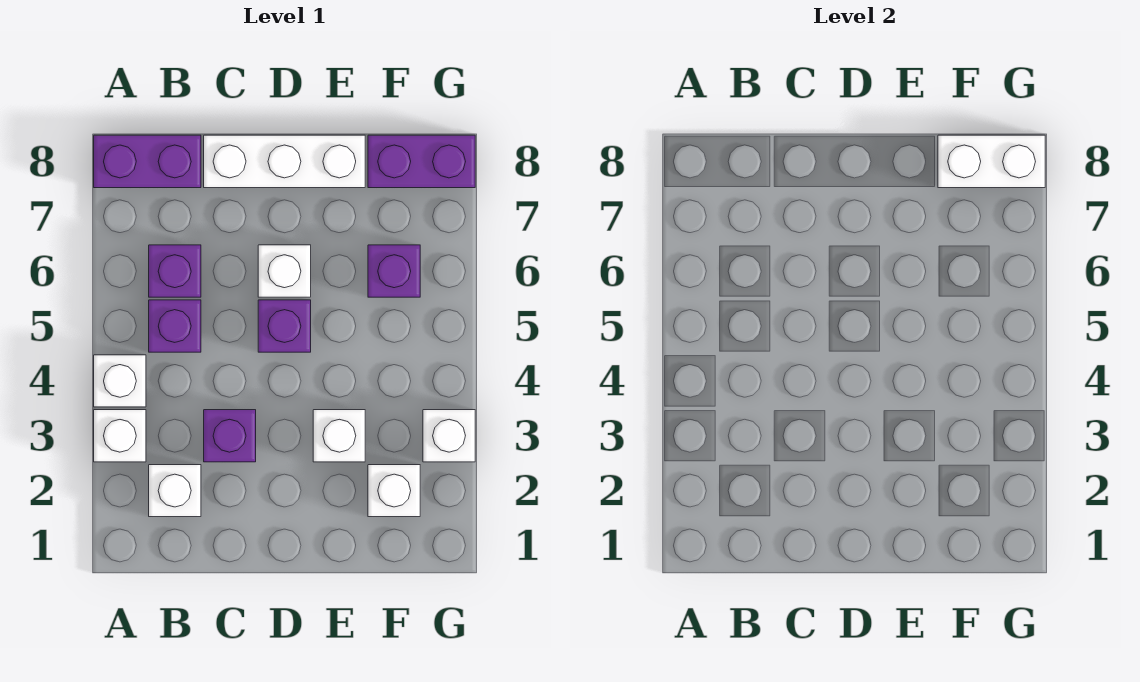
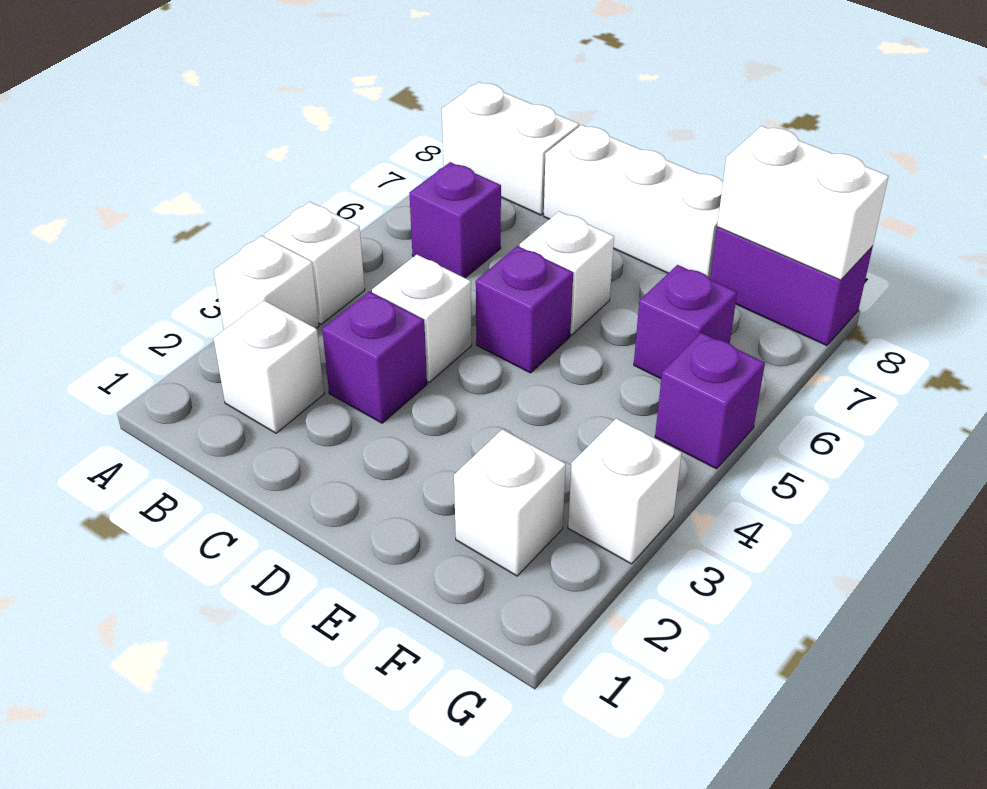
purple brick A8:B8 level 1 -> white brick A8:B8 level 1
purple brick B5 level 1 -> purple brick G5 level 1
white brick E3 level 1 -> white brick C4 level 1

